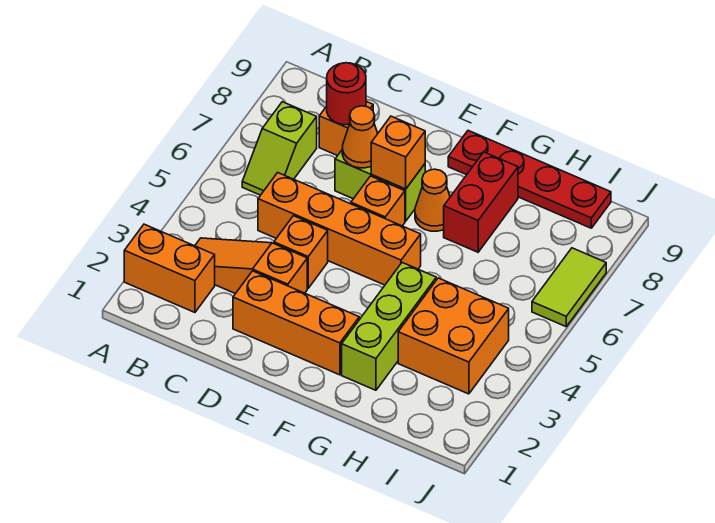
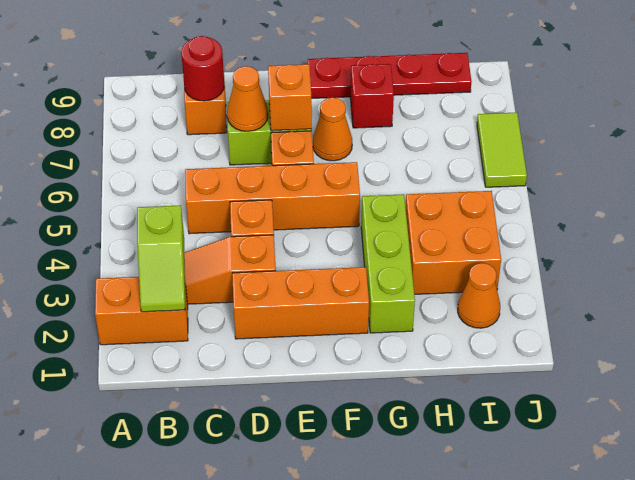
lime slope B6:B7 level 1 top 7 -> lime slope B2:B3 level 2 top 3
red brick G7:G8 level 1 -> red brick G8 level 1
none -> orange cone I2 level 1

